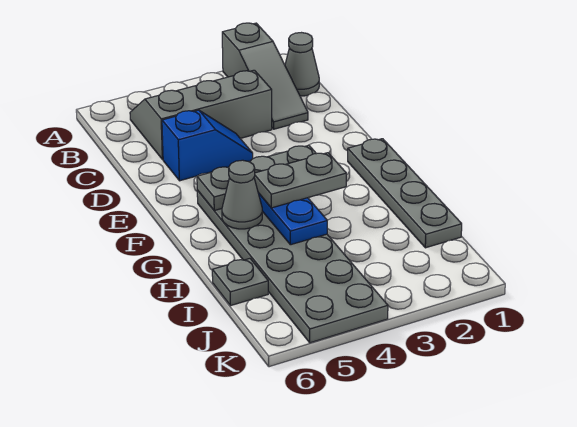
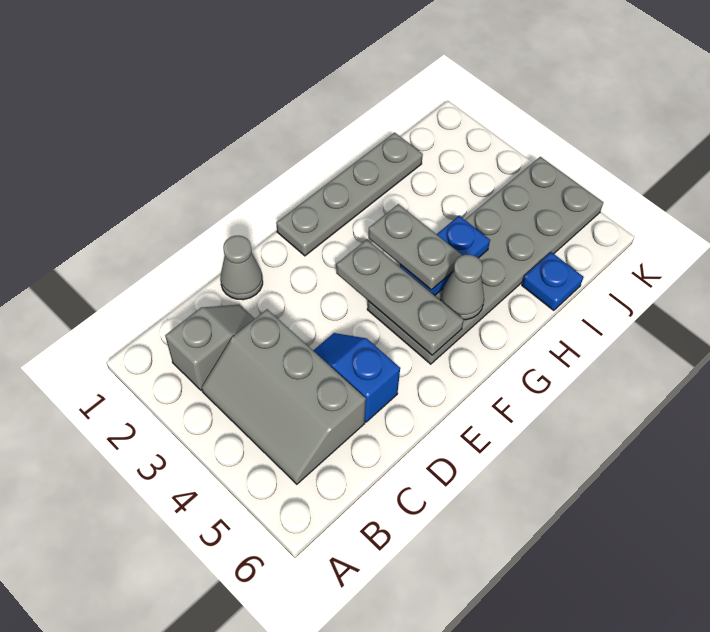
grey slope A2:C2 level 1 top A -> grey slope B2:C2 level 1 top B
grey cone B1 level 1 -> grey cone D1 level 1
grey plate I6 level 1 -> blue plate I6 level 1

